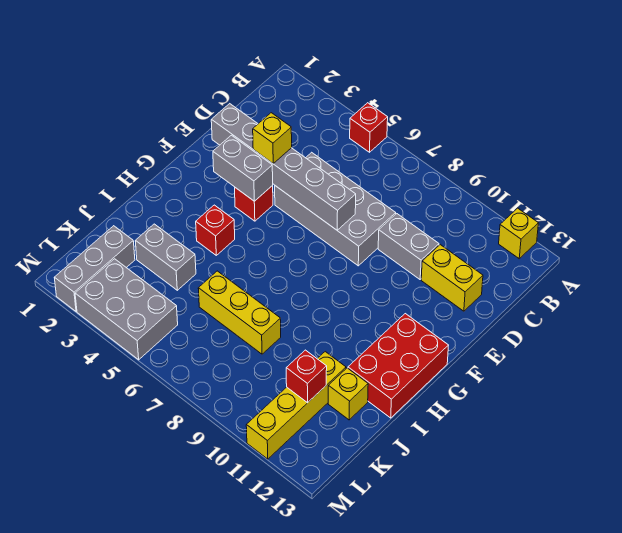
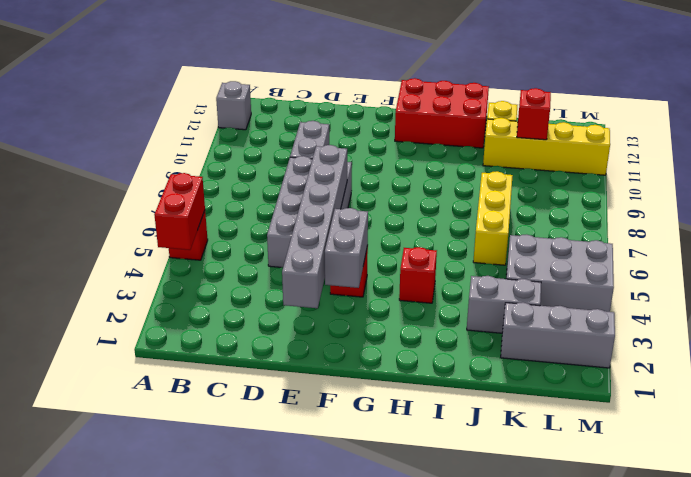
none -> red brick A4:A5 level 2
yellow brick A12 level 1 -> grey brick A12 level 1
yellow brick D11:D12 level 1 -> none
yellow brick E4 level 3 -> none
grey brick J3:J4 level 1 -> grey brick J3:K3 level 1
grey brick L3:M5 level 1 -> grey brick K4:M5 level 1

